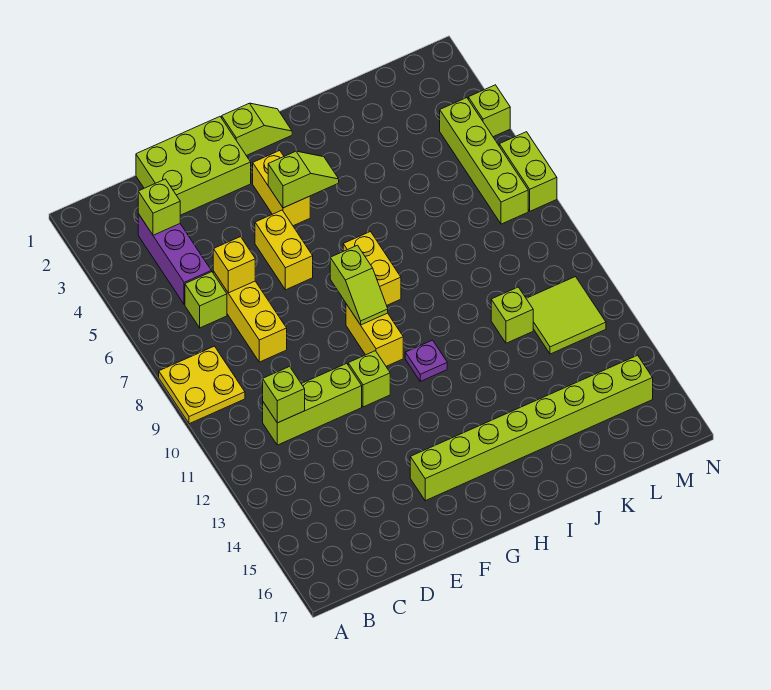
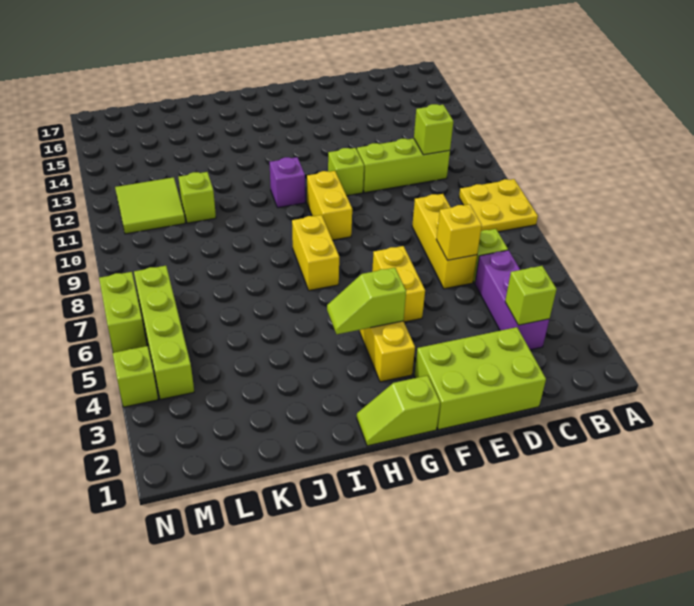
lime brick F15:M15 level 1 -> none
lime slope G8:G9 level 2 top 8 -> none
purple plate H11 level 1 -> purple brick H11 level 1

